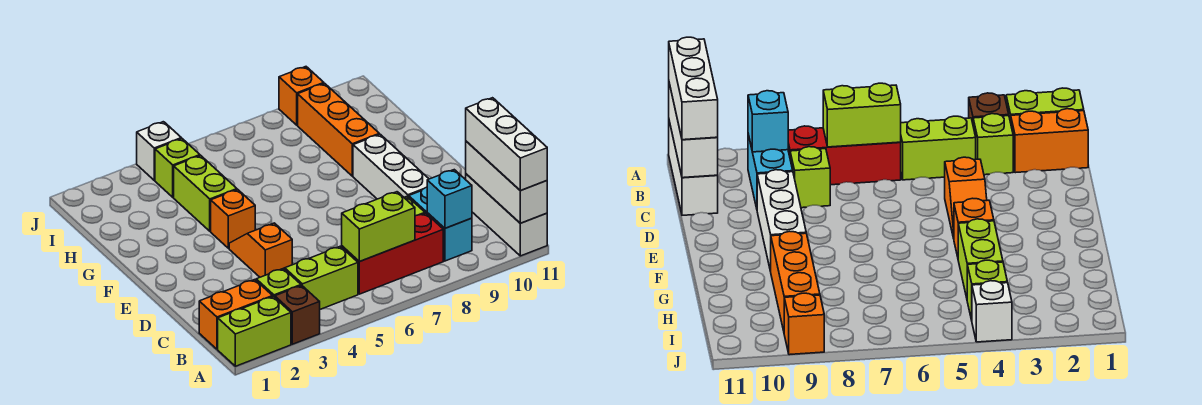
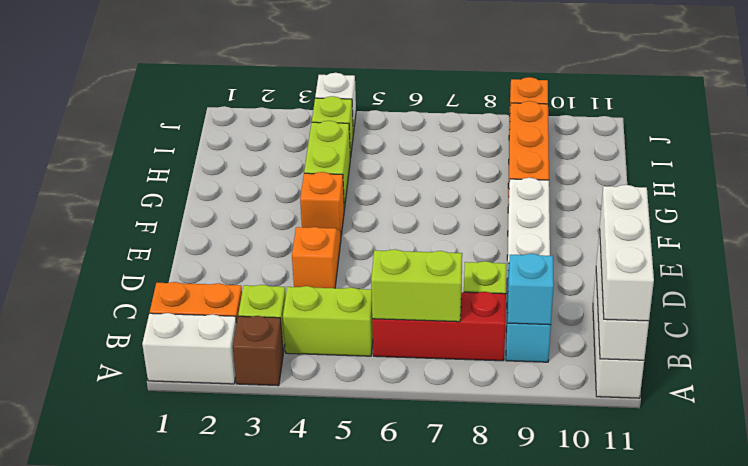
lime brick A1:A2 level 1 -> white brick A1:A2 level 1

